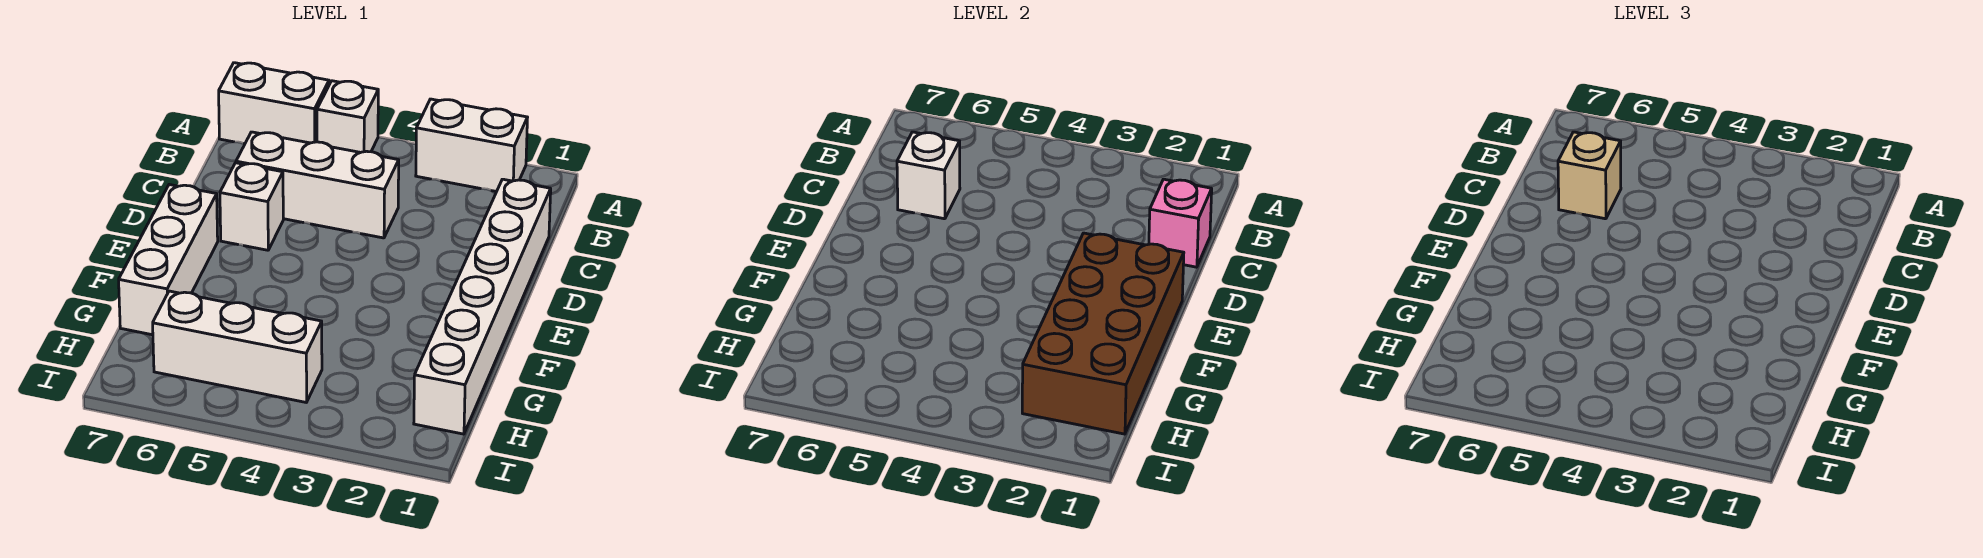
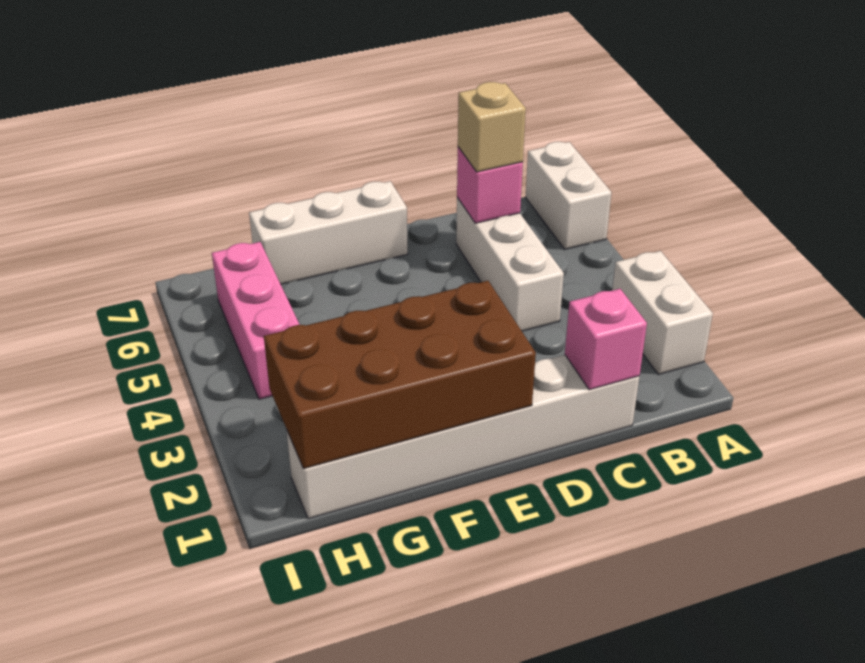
white brick A5 level 1 -> none
white brick C6 level 2 -> pink brick C6 level 2
white brick D6 level 1 -> none
white brick H4:H6 level 1 -> pink brick H4:H6 level 1

